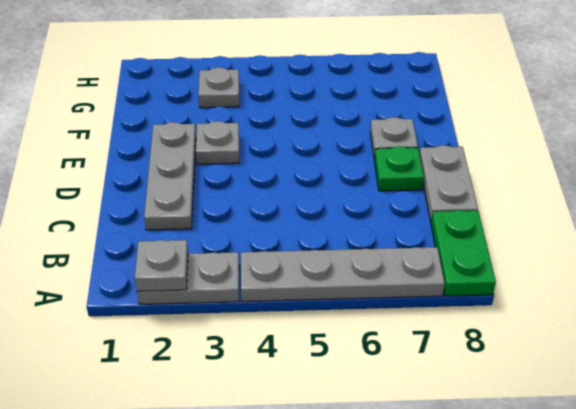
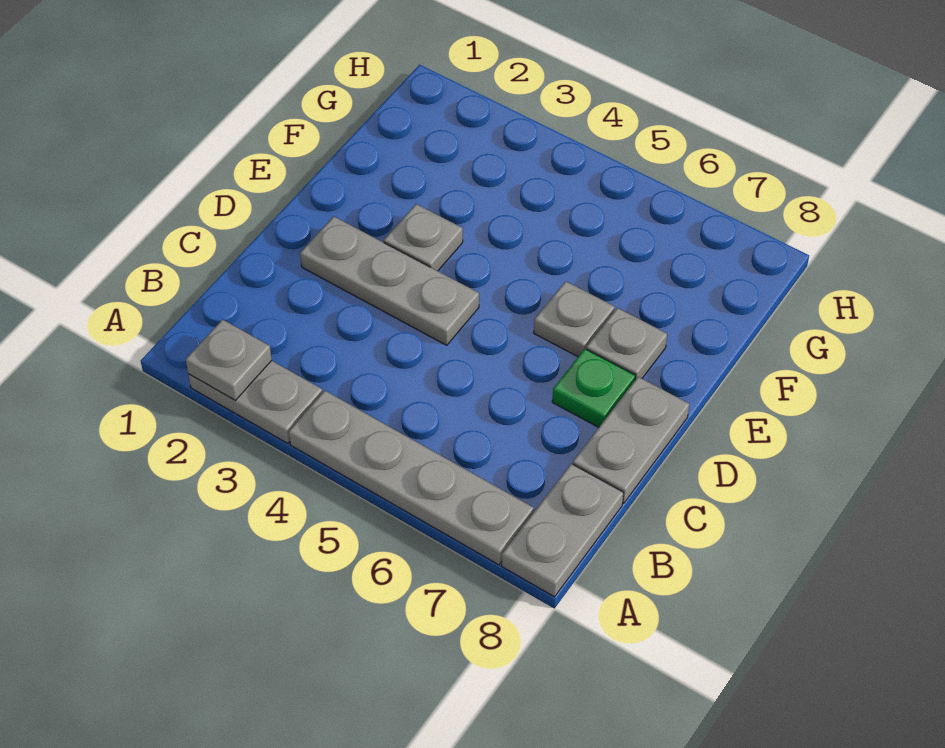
green plate A8:B8 level 1 -> grey plate A8:B8 level 1
grey plate C2:E2 level 1 -> grey plate D2:D4 level 1
grey plate G3 level 1 -> grey plate E6 level 1

